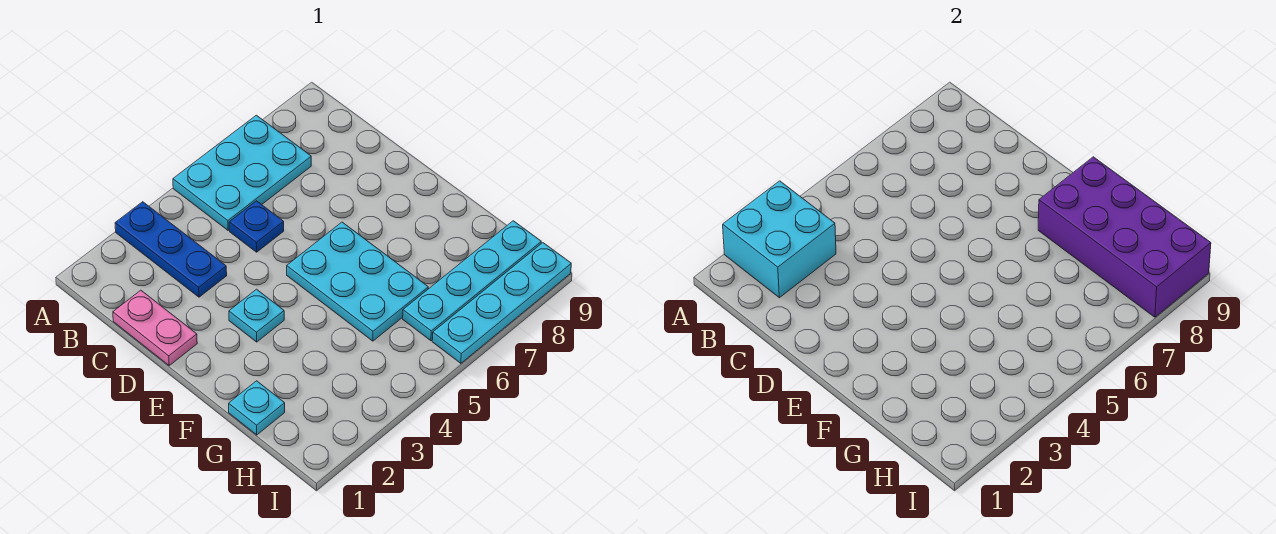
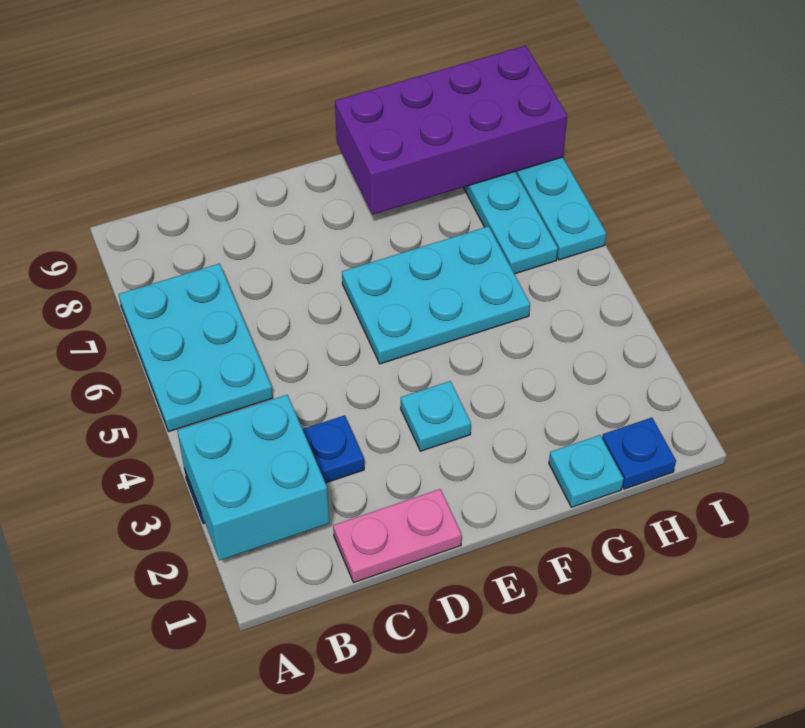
blue plate C5 level 1 -> blue plate H1 level 1

